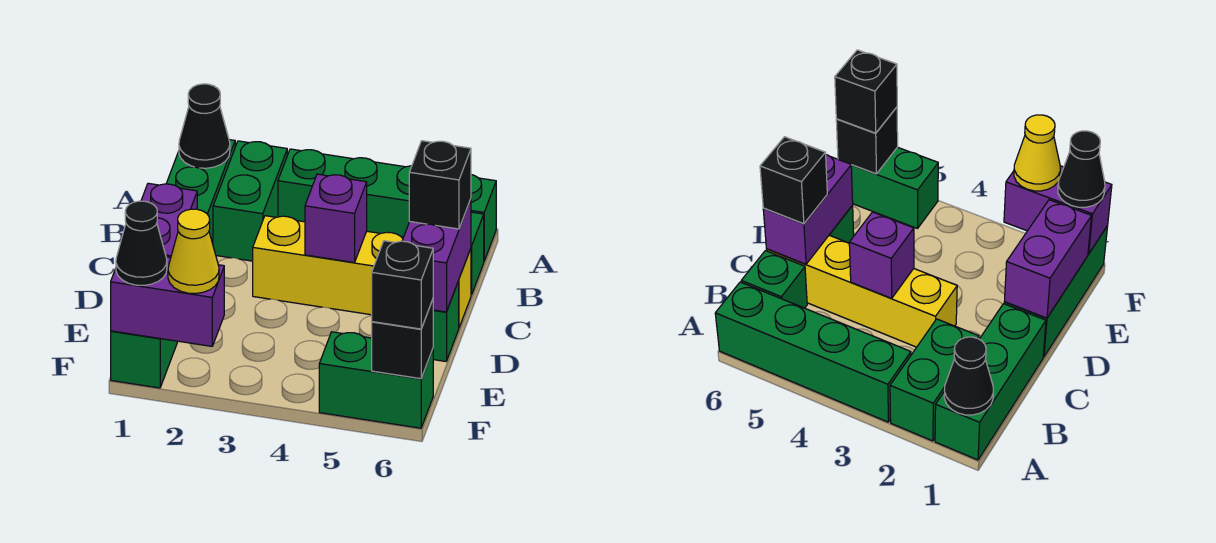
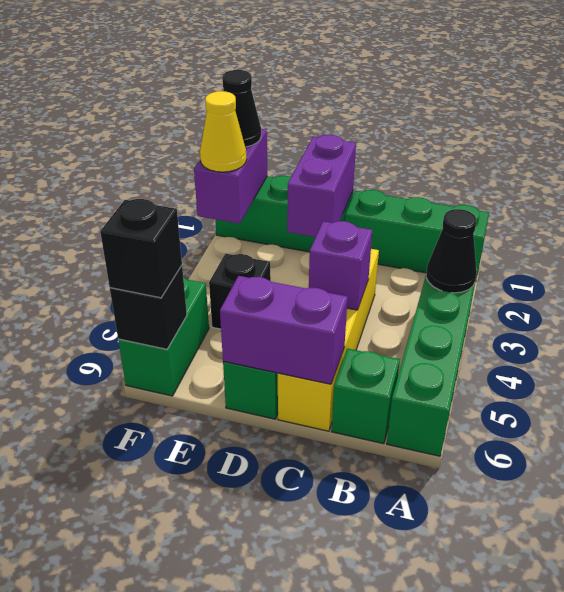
black cone A1 level 2 -> black cone A3 level 2
green brick A2:B2 level 1 -> none
black brick C6 level 3 -> black brick E4 level 1
purple brick D1:E1 level 2 -> purple brick D1:D2 level 2

